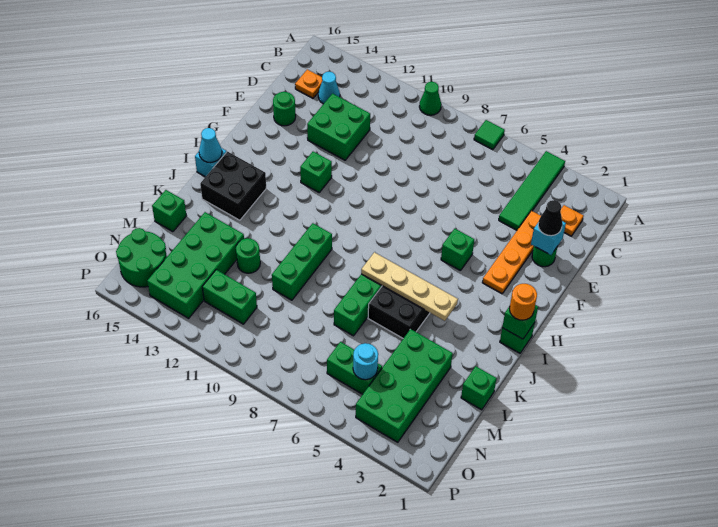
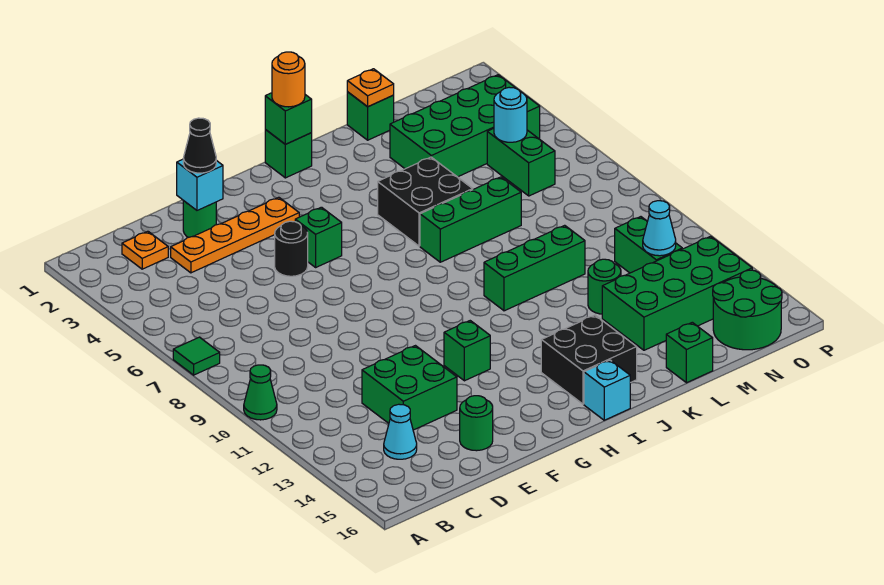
green tile A4:D4 level 1 -> none
orange plate C15 level 1 -> orange plate L1 level 2
none -> black round brick F5 level 1
cyan cone I16 level 2 -> cyan cone N12 level 2
tan plate J4:J7 level 2 -> none

